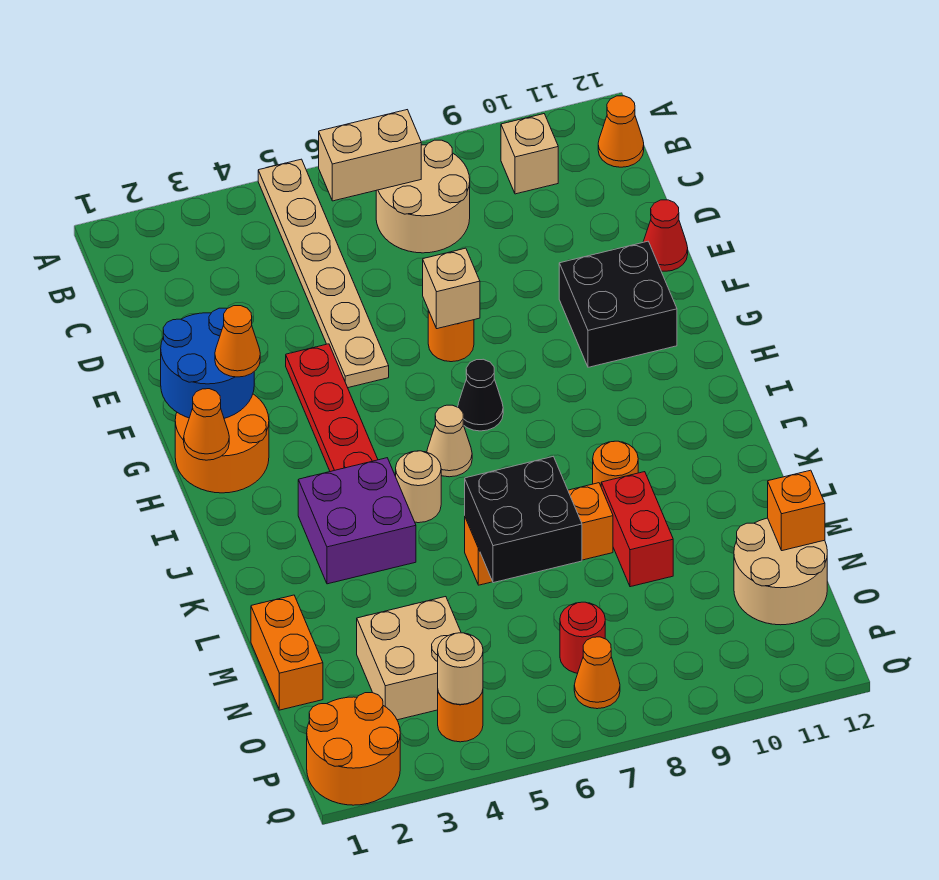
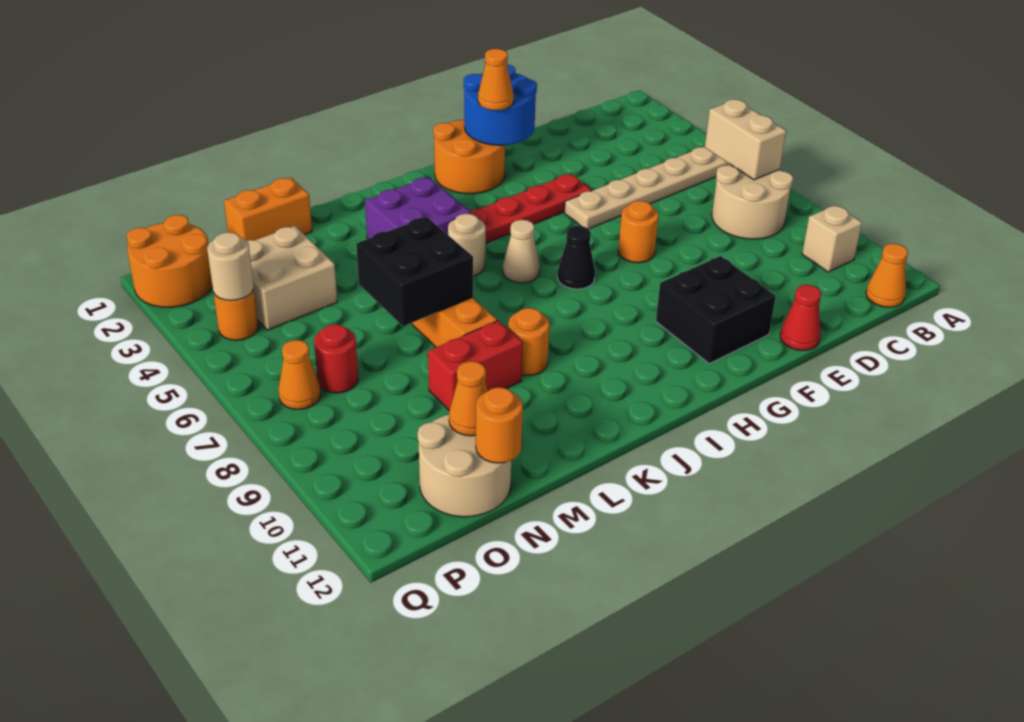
tan brick F7 level 2 -> none
orange cone H1 level 2 -> orange cone N11 level 2
orange brick N12 level 2 -> orange round brick N12 level 2

